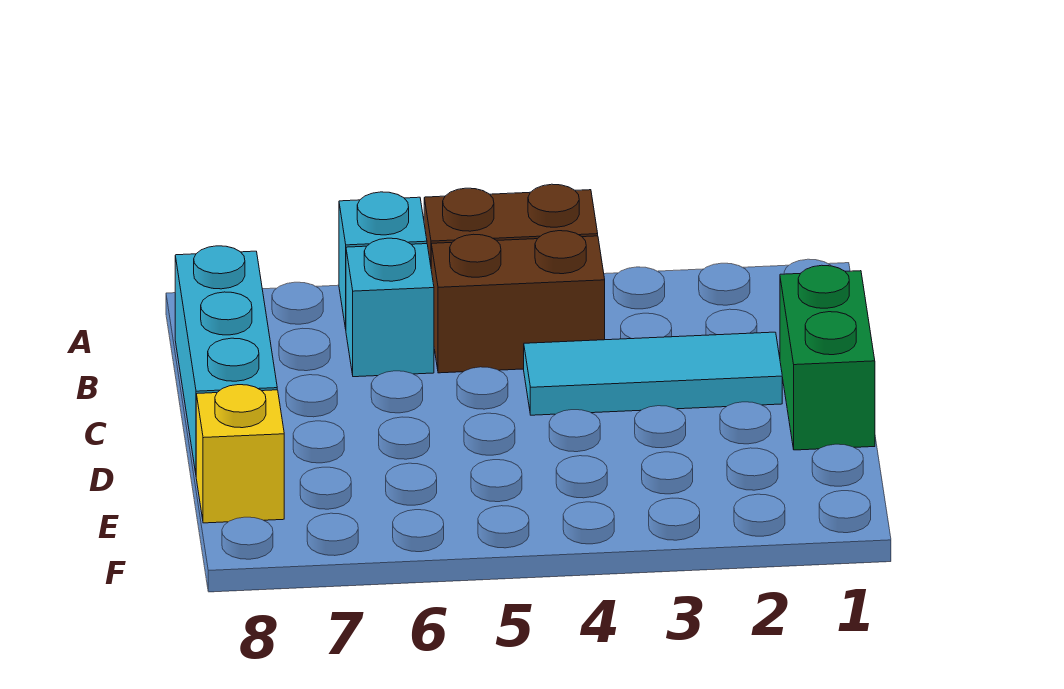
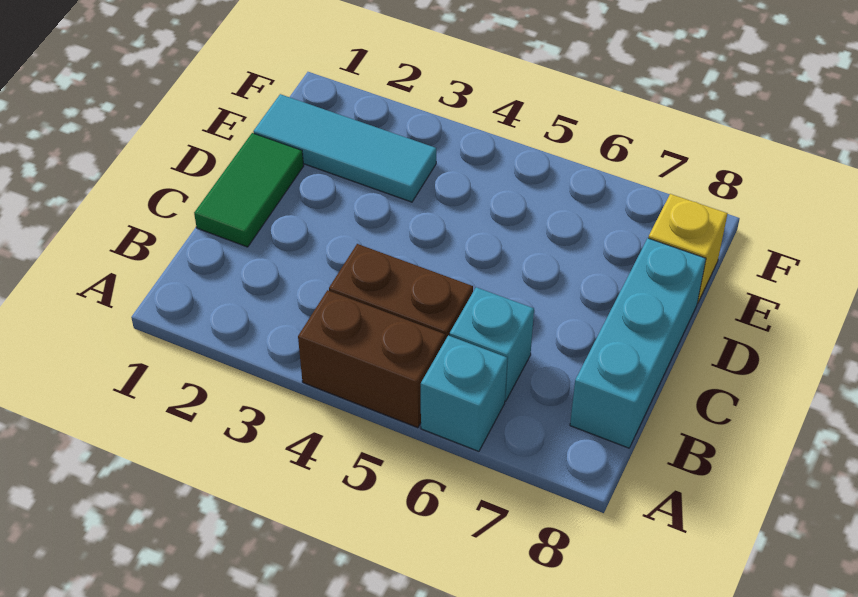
green brick C1:D1 level 1 -> green tile C1:D1 level 1
cyan tile C2:C4 level 1 -> cyan tile E1:E3 level 1

